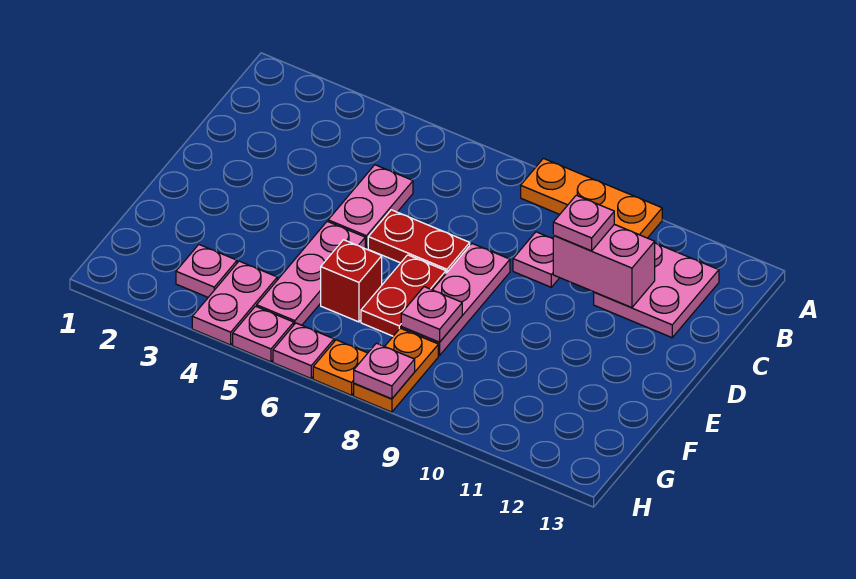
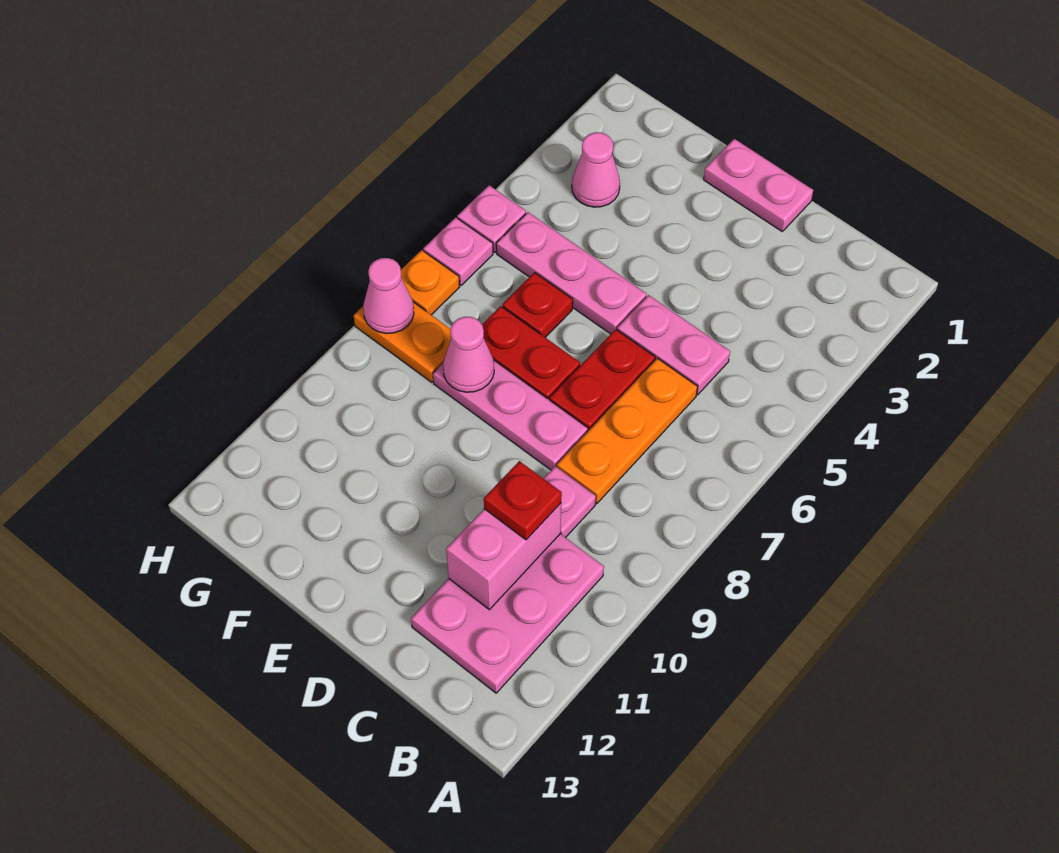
orange plate A8:A10 level 1 -> orange plate C6:C8 level 1
pink plate B11:C12 level 1 -> pink plate B10:C12 level 1
pink plate C10 level 3 -> red plate C10 level 3
red brick F6 level 1 -> red plate F6 level 1
pink plate F8 level 2 -> pink cone F8 level 2
pink plate G3 level 1 -> pink cone G3 level 1
pink plate G4:H4 level 1 -> pink plate D1:E1 level 1
pink plate H8 level 2 -> pink cone H8 level 2

